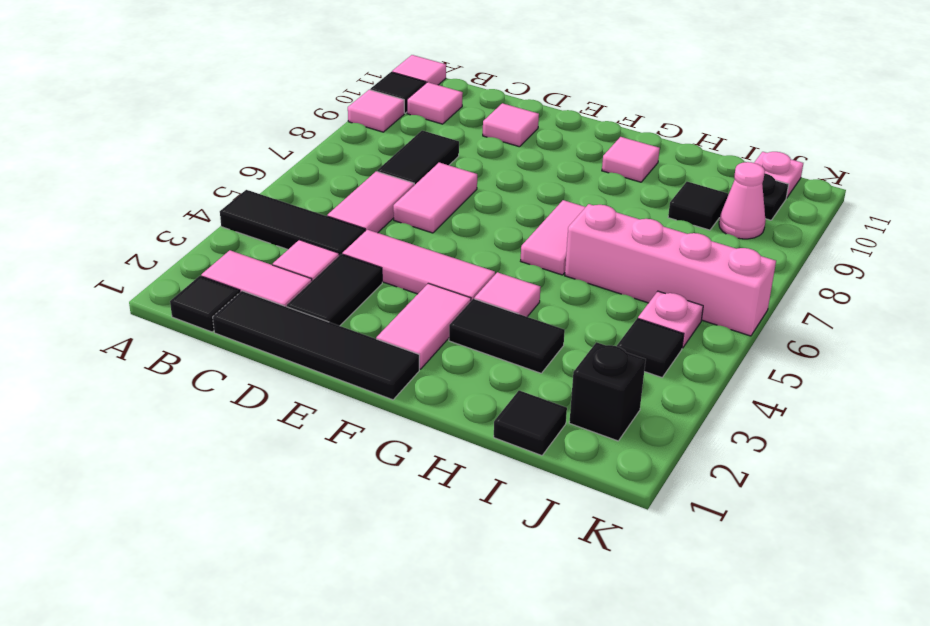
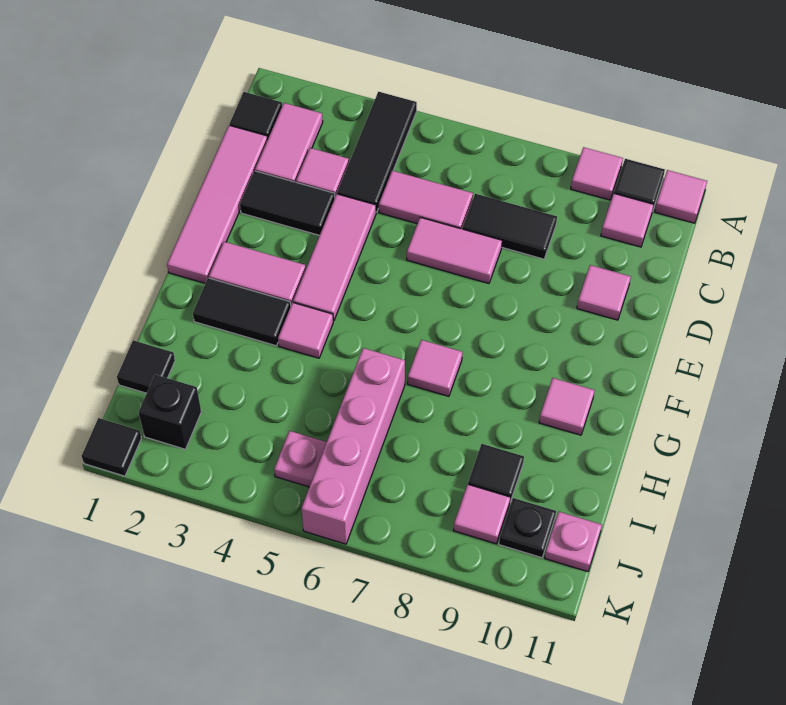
black tile C1:F1 level 1 -> pink tile C1:F1 level 1
black tile G3:H3 level 1 -> black tile G2:G3 level 1
pink tile G6:G7 level 1 -> pink tile G7 level 1
black tile J4 level 1 -> black tile K1 level 1
pink cone J9 level 1 -> pink tile J9 level 1

